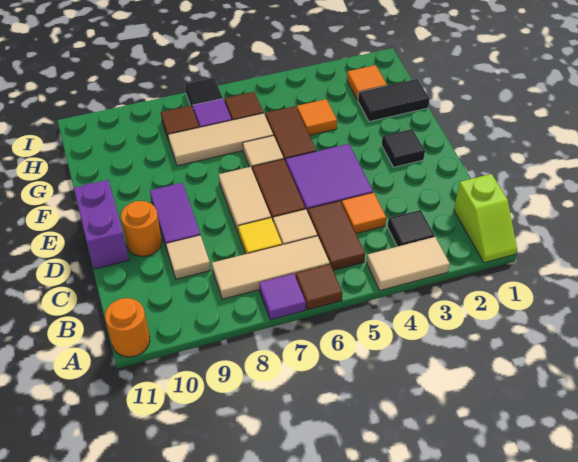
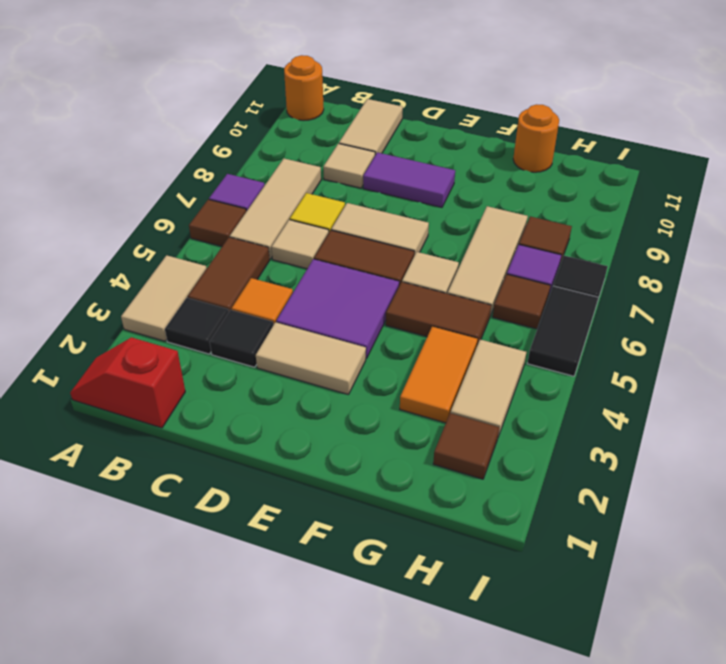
lime slope A1:B1 level 1 top B -> red slope A1:B1 level 1 top B
brown tile B5:C5 level 1 -> brown tile B4:B5 level 1
none -> tan tile C10:C11 level 1
none -> tan tile D3:E3 level 1
orange round brick D10 level 1 -> orange round brick G11 level 1
purple brick D11:E11 level 1 -> none
black tile E2 level 1 -> black tile C3 level 1
black tile G1:G2 level 1 -> black tile I5:I6 level 1
orange tile G4 level 1 -> orange tile G3:G4 level 1
orange tile H2 level 1 -> brown tile H2 level 1
none -> tan tile H3:H4 level 1

